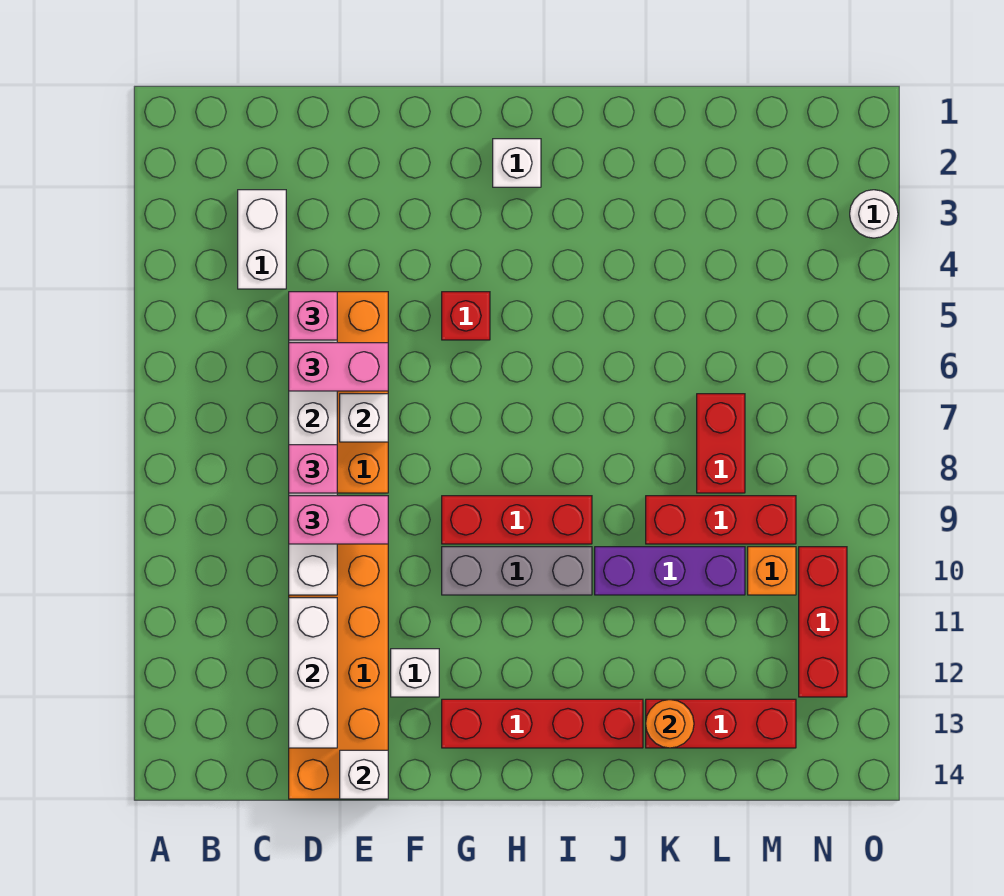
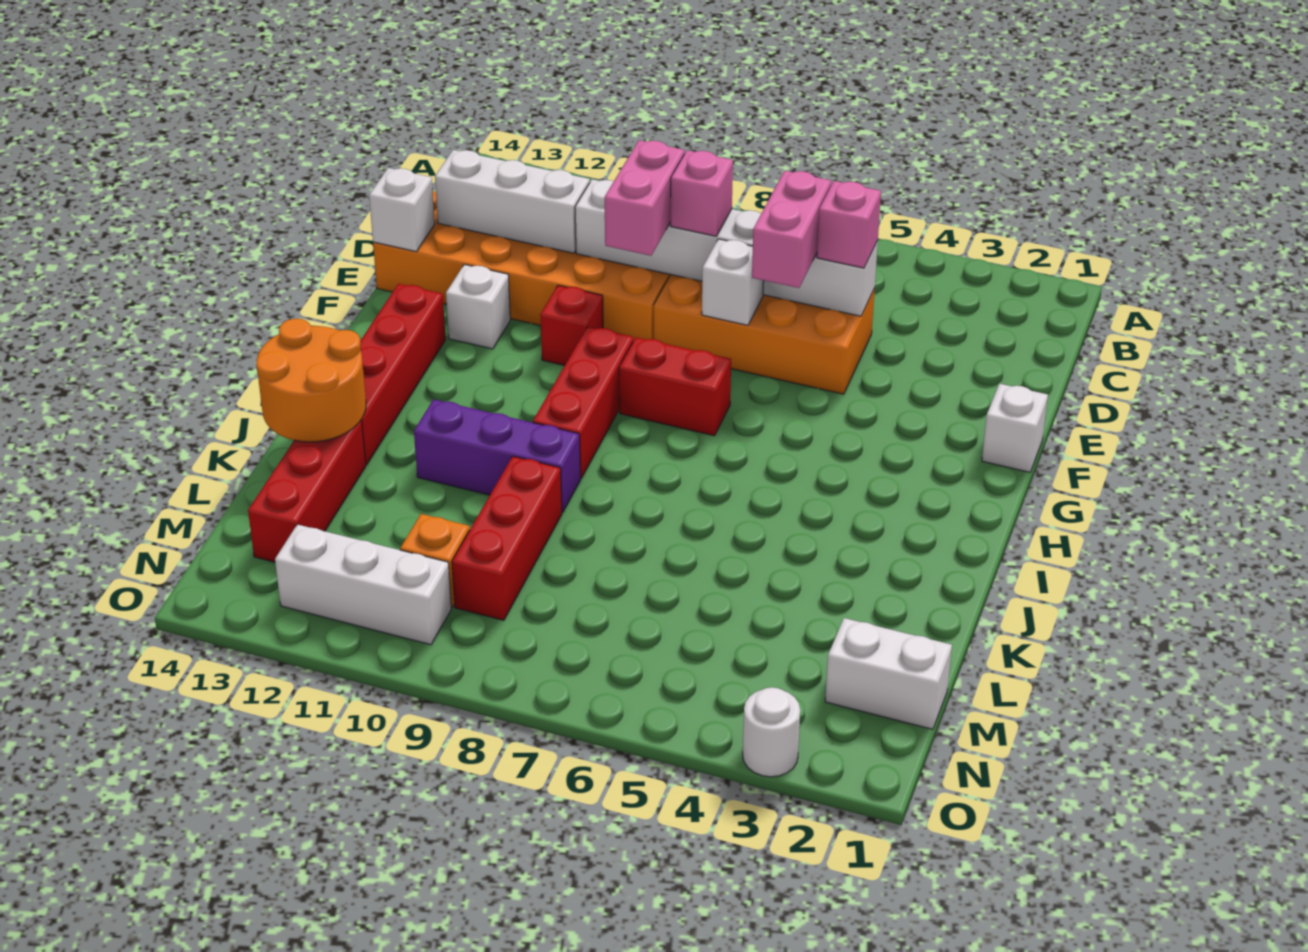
white brick C3:C4 level 1 -> white brick M1:M2 level 1
red brick G5 level 1 -> red brick F10 level 1
grey brick G10:I10 level 1 -> none
white brick H2 level 1 -> white brick F1 level 1
purple brick J10:L10 level 1 -> purple brick J9:J11 level 1
orange round brick K13 level 2 -> orange round brick J13:K14 level 2
red brick L7:L8 level 1 -> red brick G7:G8 level 1
red brick N10:N12 level 1 -> white brick N10:N12 level 1

